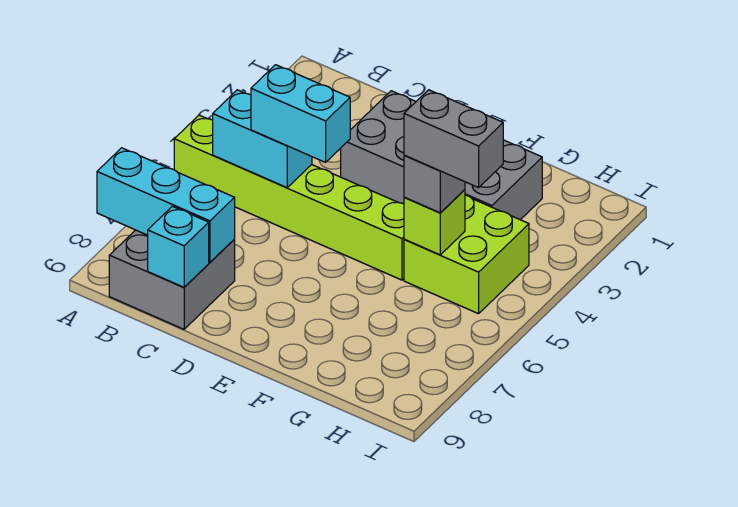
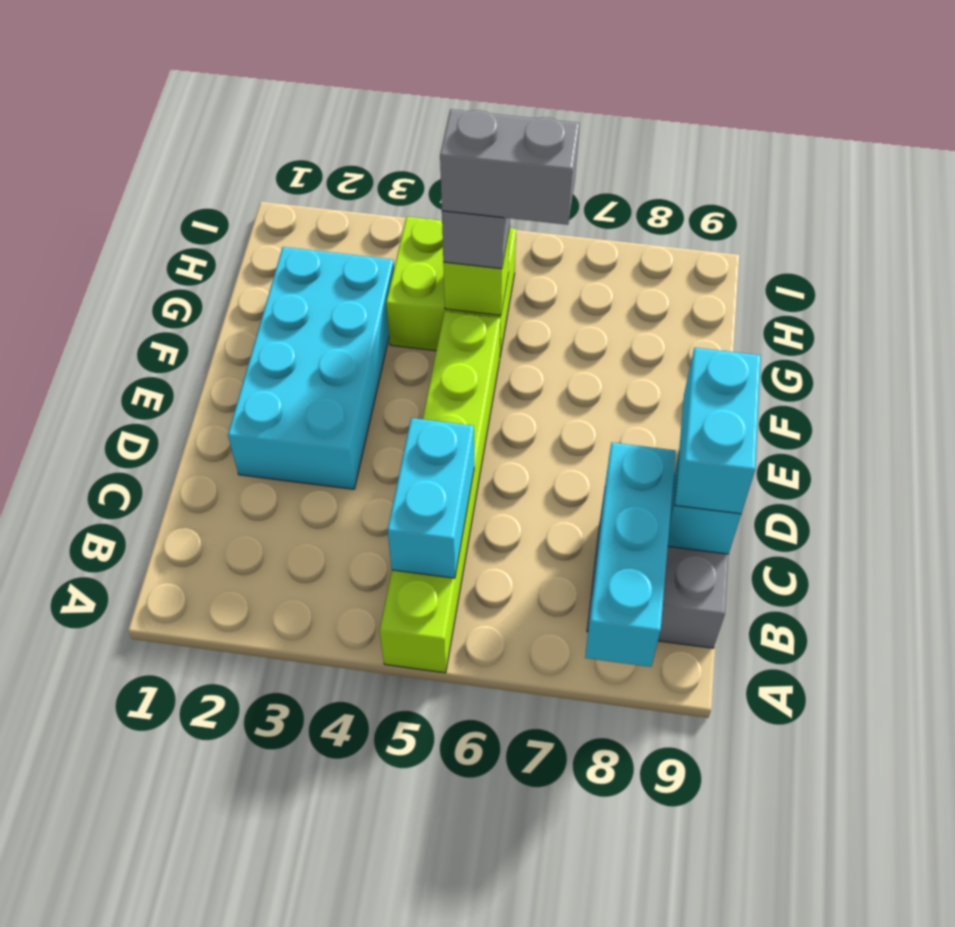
cyan brick C5:D5 level 3 -> cyan brick C9:D9 level 3
grey brick D2:G3 level 1 -> cyan brick D2:G3 level 1
grey brick G5:H5 level 4 -> grey brick G5:G6 level 4

